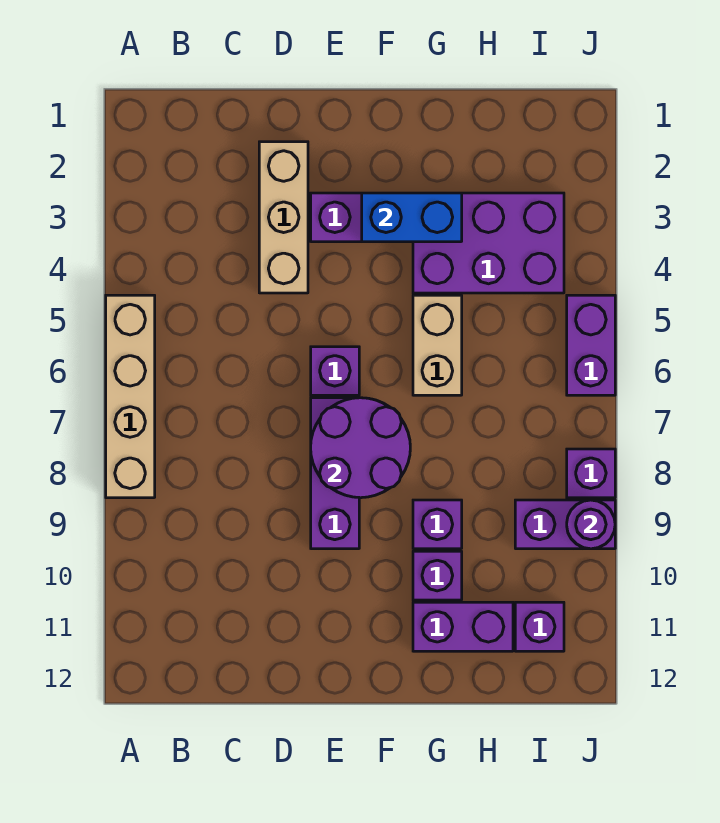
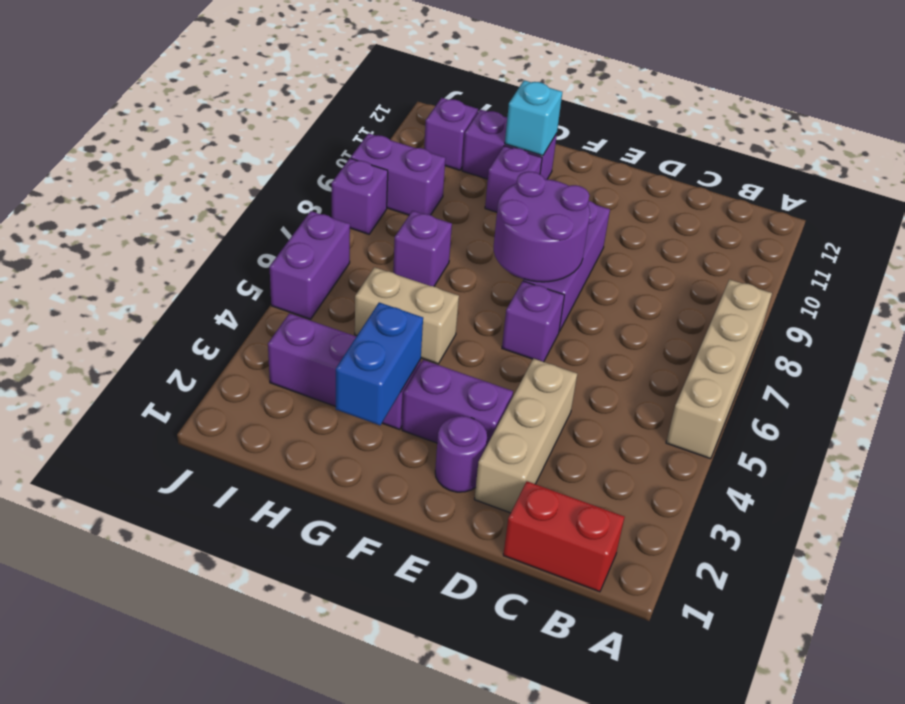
none -> red brick B1:C1 level 1
blue brick F3:G3 level 2 -> blue brick G2:G3 level 2
purple brick G3:I4 level 1 -> purple brick G3:I3 level 1
tan brick G5:G6 level 1 -> tan brick G5:H5 level 1
purple brick G9 level 1 -> purple brick H7 level 1
none -> cyan brick G11 level 2
purple round brick J9 level 2 -> purple round brick E2 level 1

